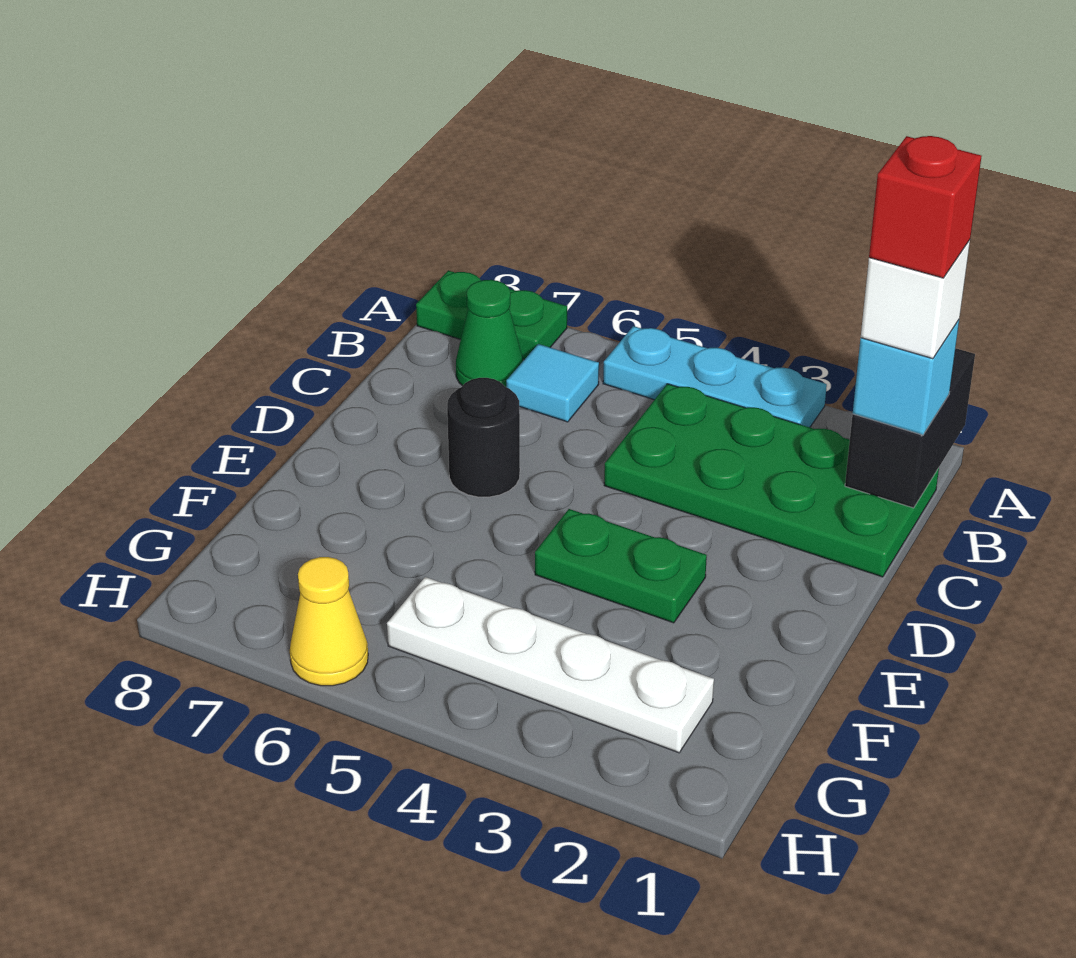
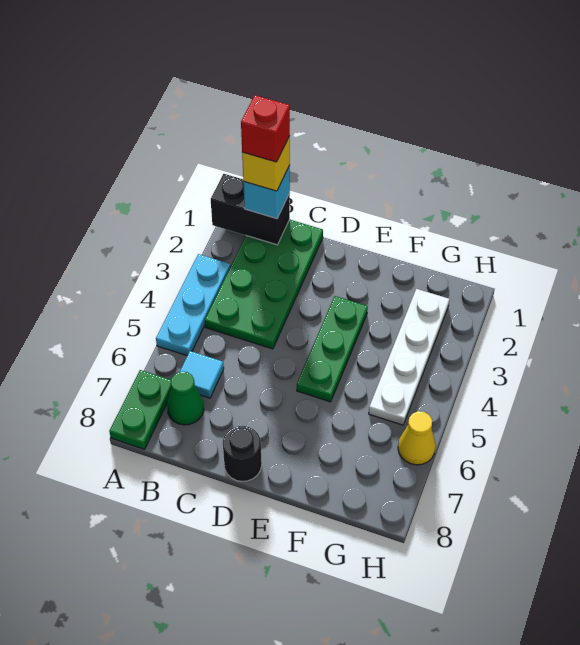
white brick B1 level 4 -> yellow brick B1 level 4
black round brick D6 level 1 -> black round brick D8 level 1
green plate E3:E4 level 1 -> green plate E3:E5 level 1

